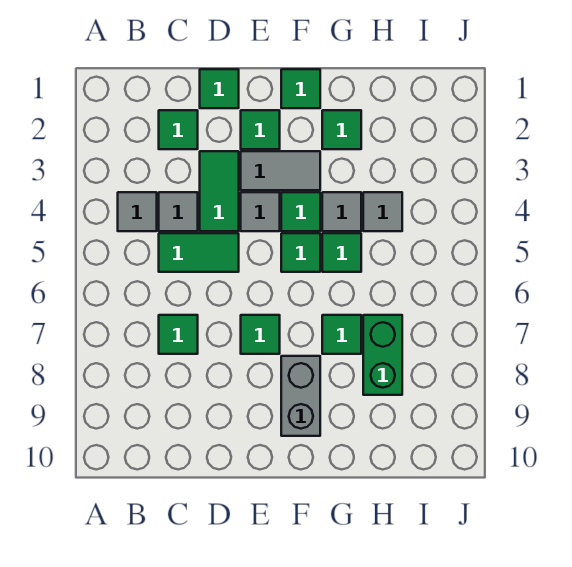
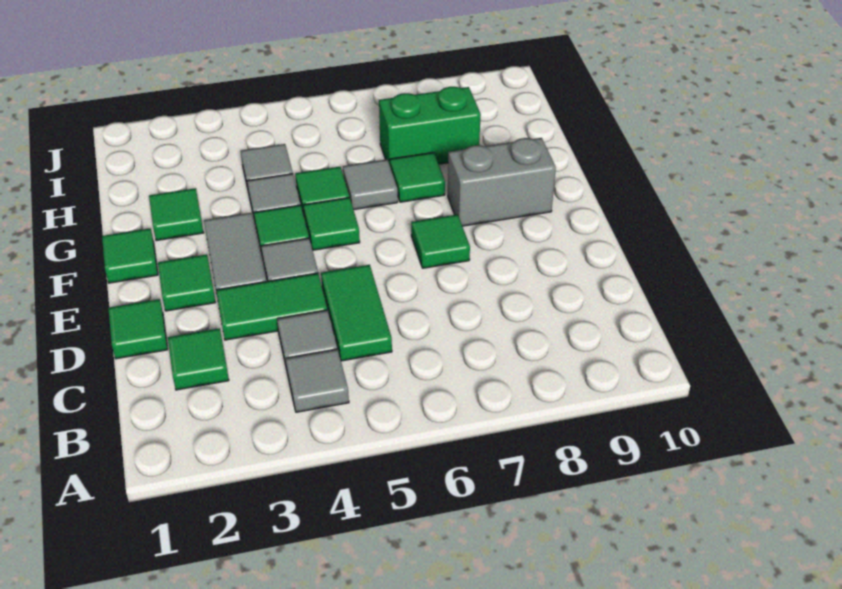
green tile C7 level 1 -> none
none -> grey tile G6 level 1

